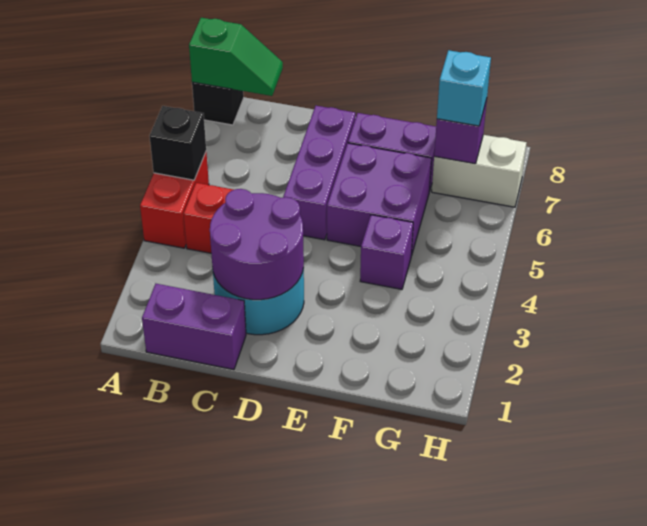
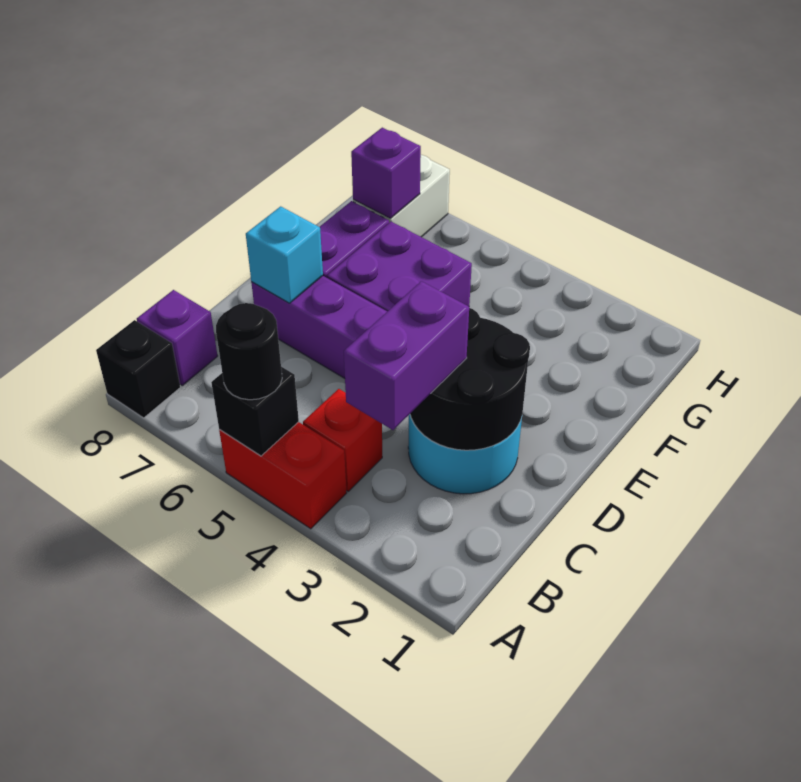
none -> black round brick A5 level 3
green slope A8:B8 level 2 top A -> none
purple brick B1:C1 level 1 -> purple brick B3:C3 level 3
purple round brick C2:D3 level 2 -> black round brick C2:D3 level 2
purple brick F4 level 1 -> purple brick B8 level 1
cyan brick G7 level 3 -> cyan brick D7 level 2

